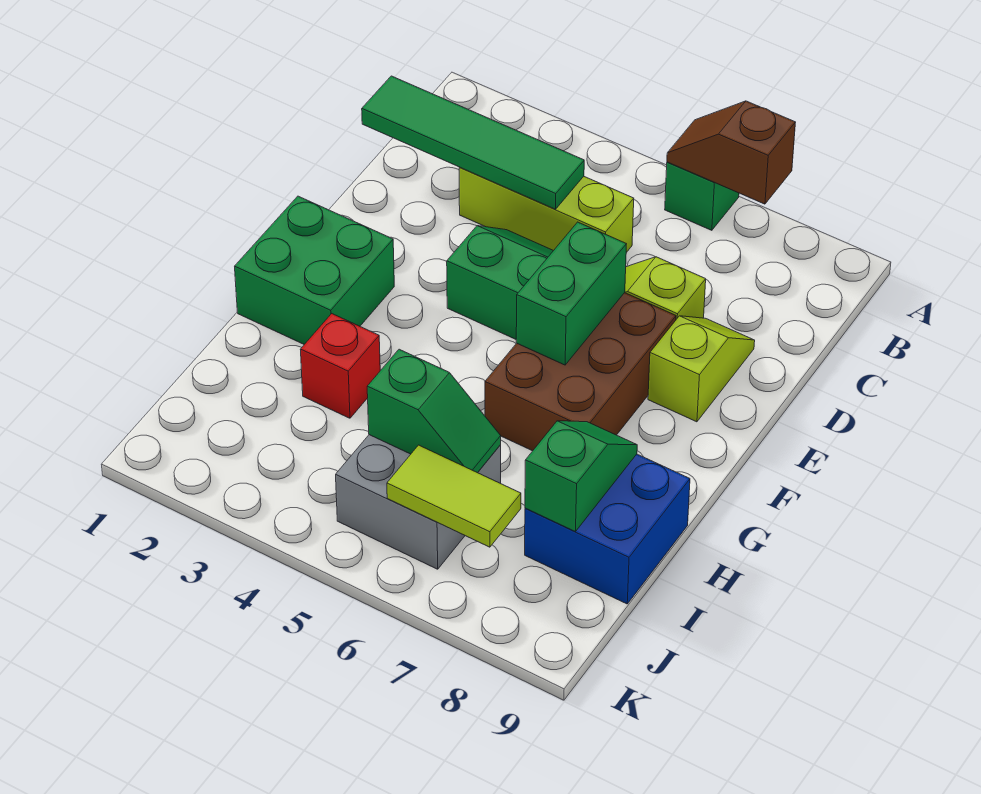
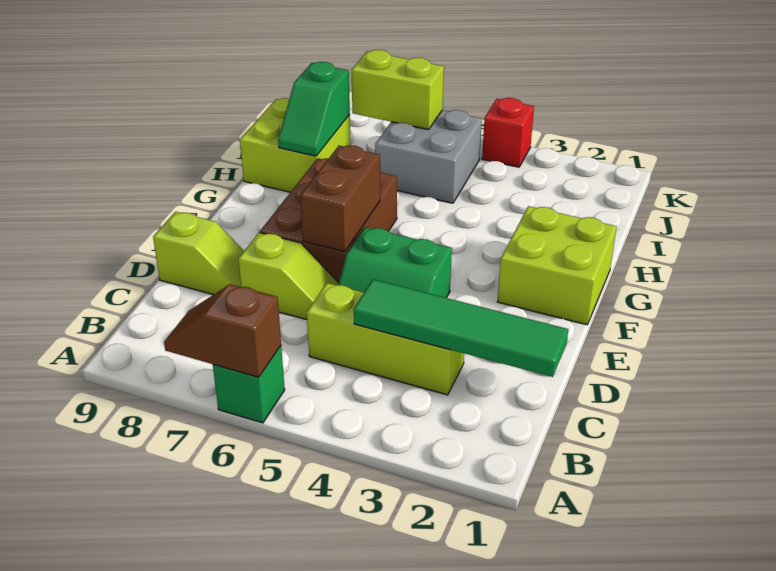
brown slope A6:A7 level 2 top 7 -> brown slope A6:A7 level 2 top 6
lime slope D8:E8 level 1 top E -> lime slope D8:D9 level 1 top 9
green brick E6:F6 level 2 -> brown brick E6:F6 level 2
green brick F1:G2 level 1 -> lime brick F1:G2 level 1
red brick H3 level 1 -> red brick K4 level 1
blue brick H8:I9 level 1 -> lime brick H8:I9 level 1
green slope I5:I6 level 2 top 5 -> none
lime tile J6:J7 level 2 -> lime brick J6:J7 level 2

